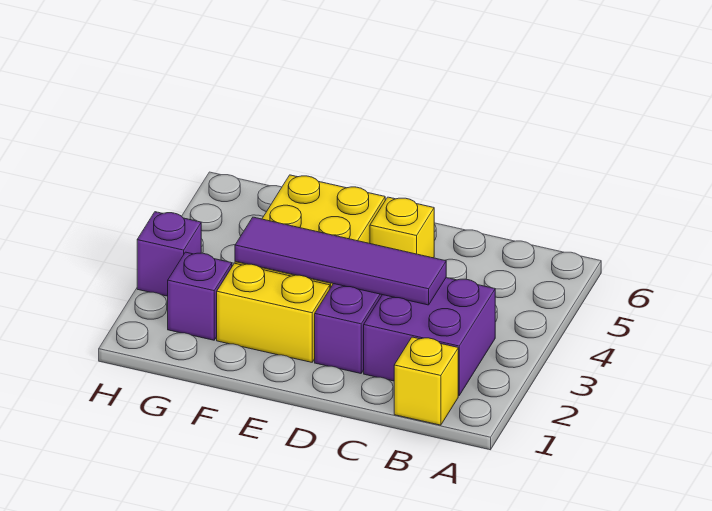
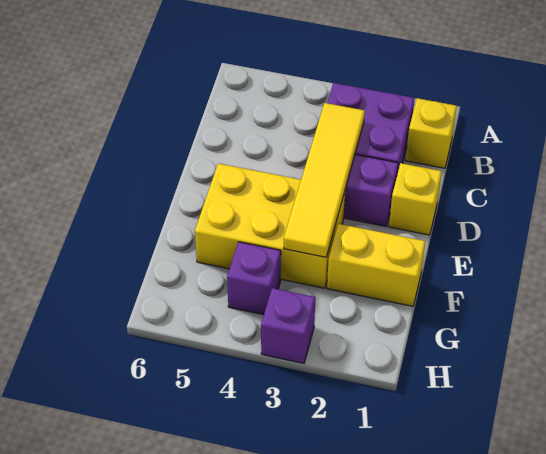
purple tile C3:F3 level 2 -> yellow tile C3:F3 level 2
yellow brick D5 level 1 -> yellow brick D1 level 1
yellow brick E2:F2 level 1 -> yellow brick F1:F2 level 1
purple brick G2 level 1 -> purple brick G4 level 1

